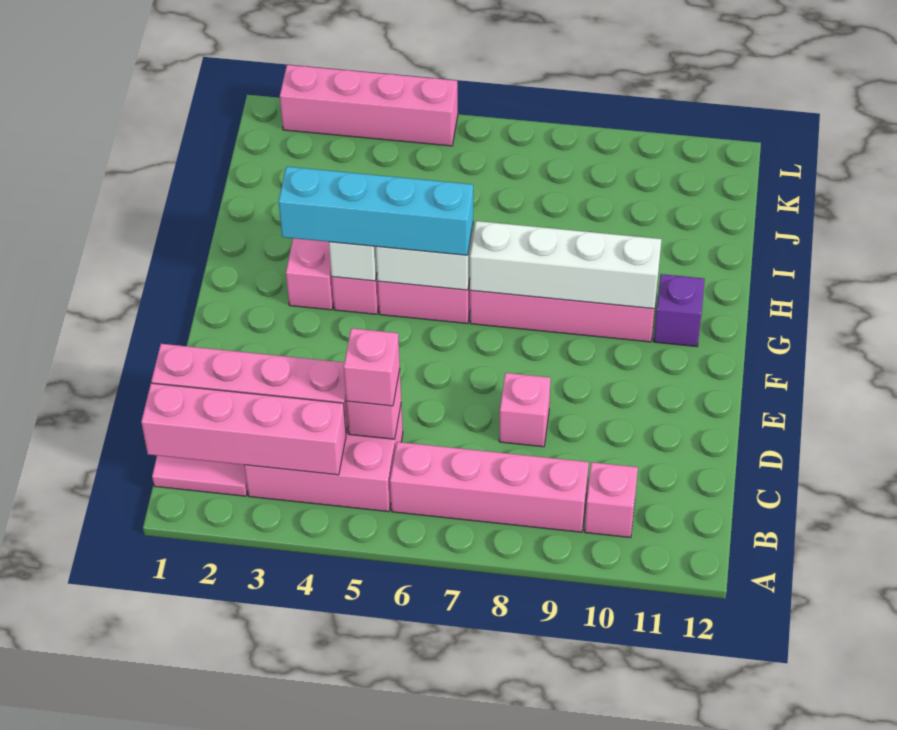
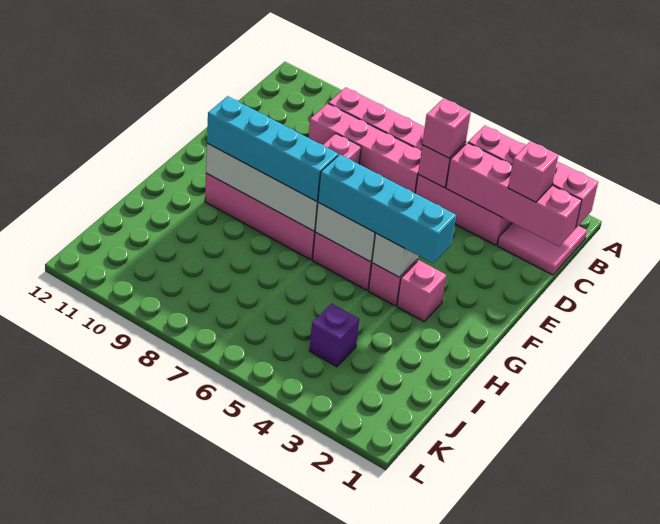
pink brick B10 level 1 -> pink brick C2 level 3
none -> cyan brick G7:G10 level 3
purple brick G11 level 1 -> purple brick J4 level 1
pink brick L2:L5 level 1 -> pink brick C6:C9 level 1

